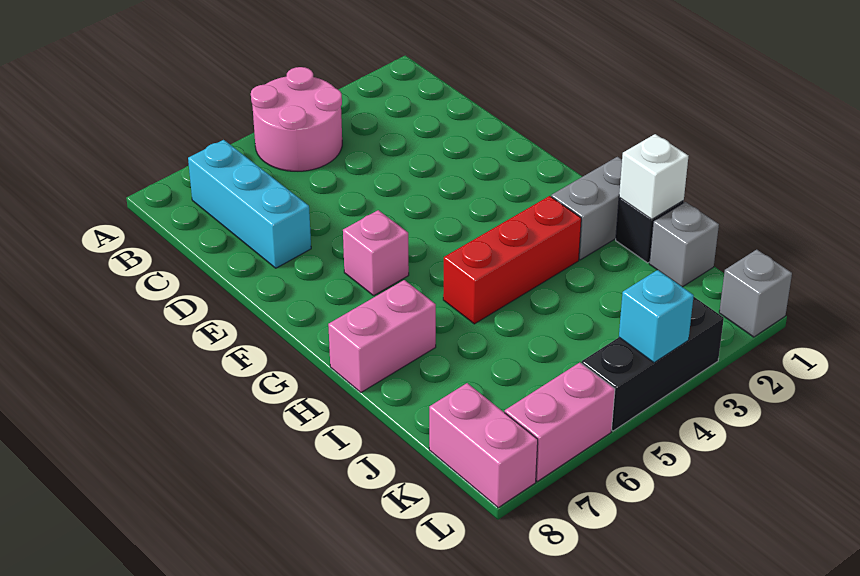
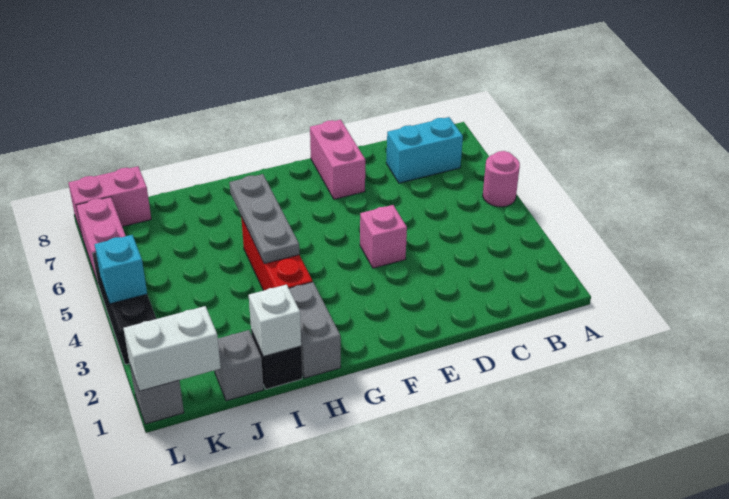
pink round brick A4:B5 level 1 -> pink round brick A5 level 1
cyan brick B7:D7 level 1 -> cyan brick B7:C7 level 1
pink brick F6 level 1 -> pink brick E4 level 1
none -> grey plate H4:H6 level 2
pink brick H7:H8 level 1 -> pink brick E7:E8 level 1
none -> white brick K1:L1 level 2

